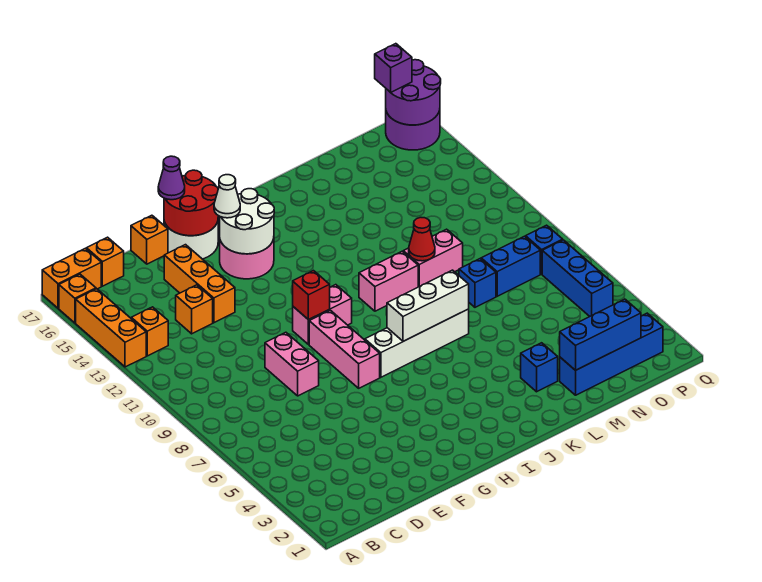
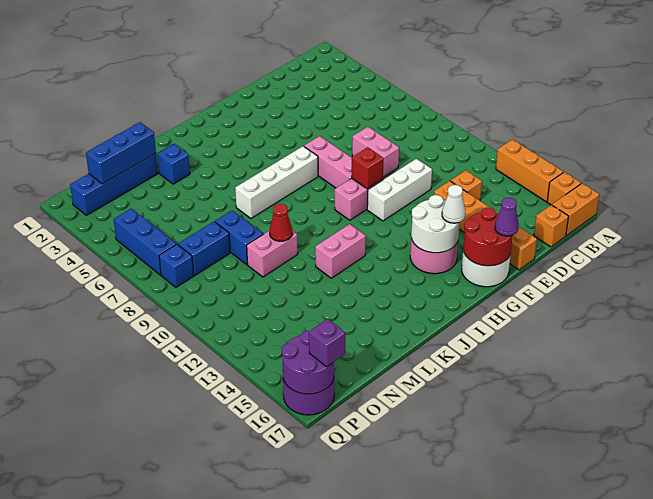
orange brick B13 level 1 -> none
white brick I7:K7 level 2 -> white brick E11:G11 level 1
pink brick J10:K10 level 1 -> pink brick J12:K12 level 1
blue brick M8 level 1 -> blue brick M8:M9 level 1

